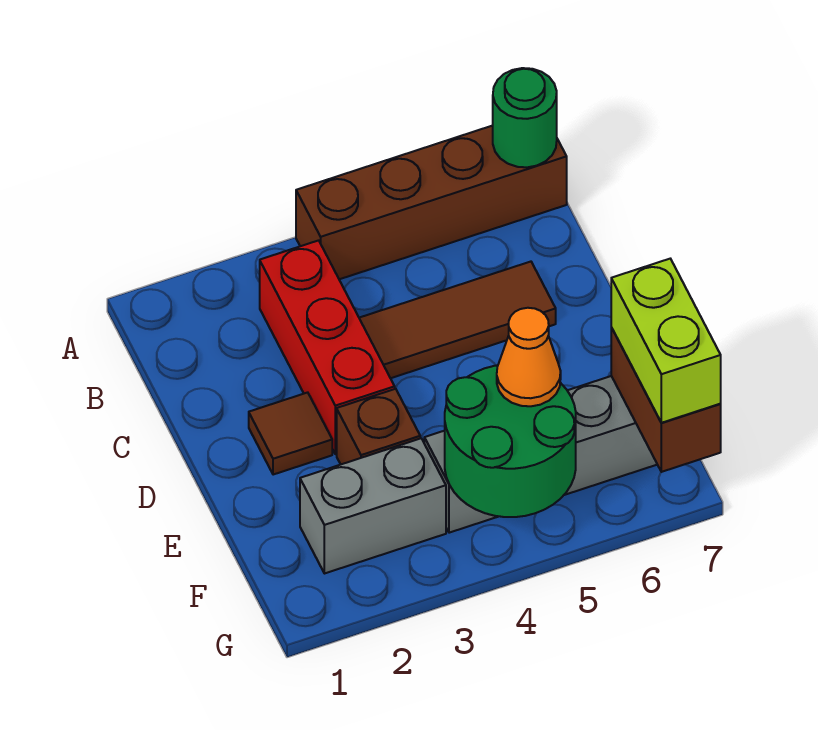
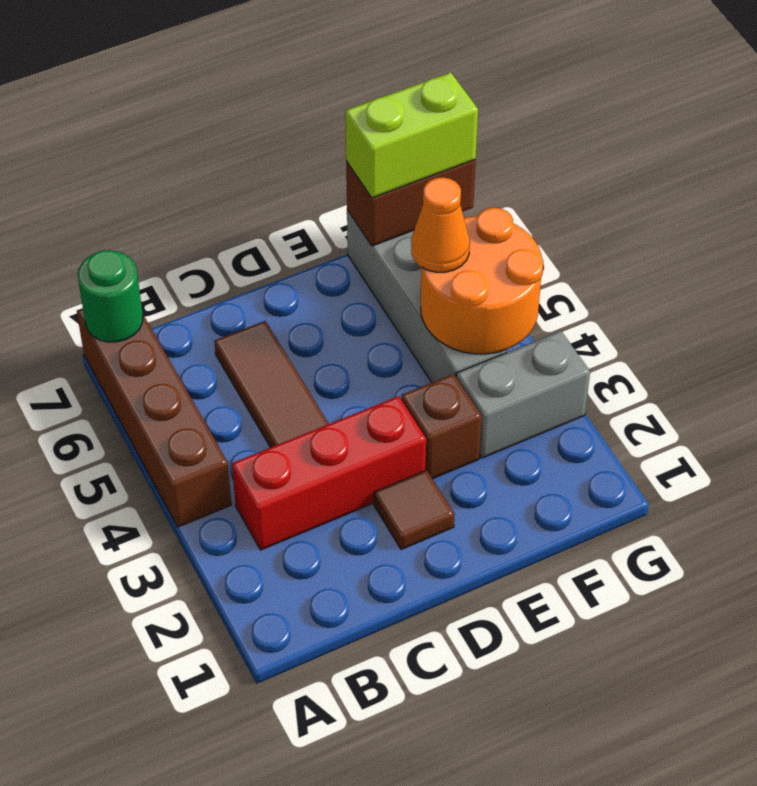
grey brick F2:F3 level 1 -> grey brick F3:G3 level 1
green round brick F4:G5 level 2 -> orange round brick F4:G5 level 2

